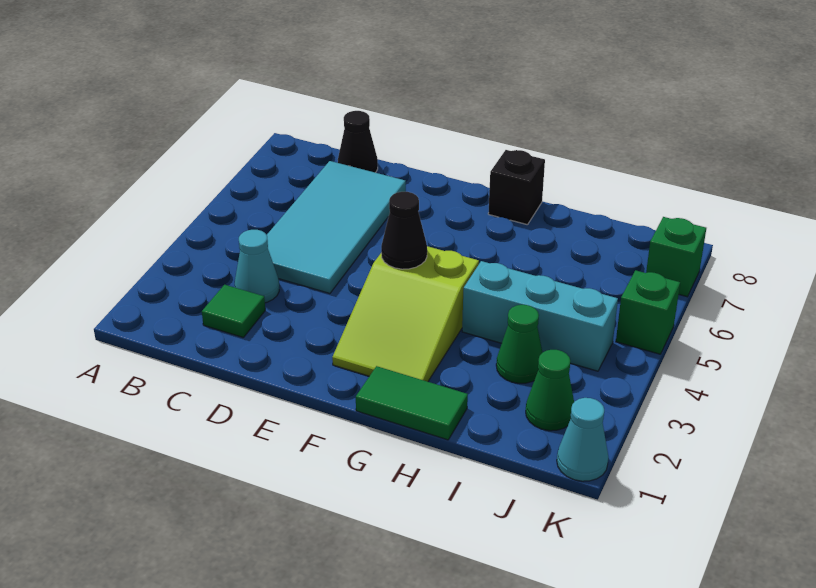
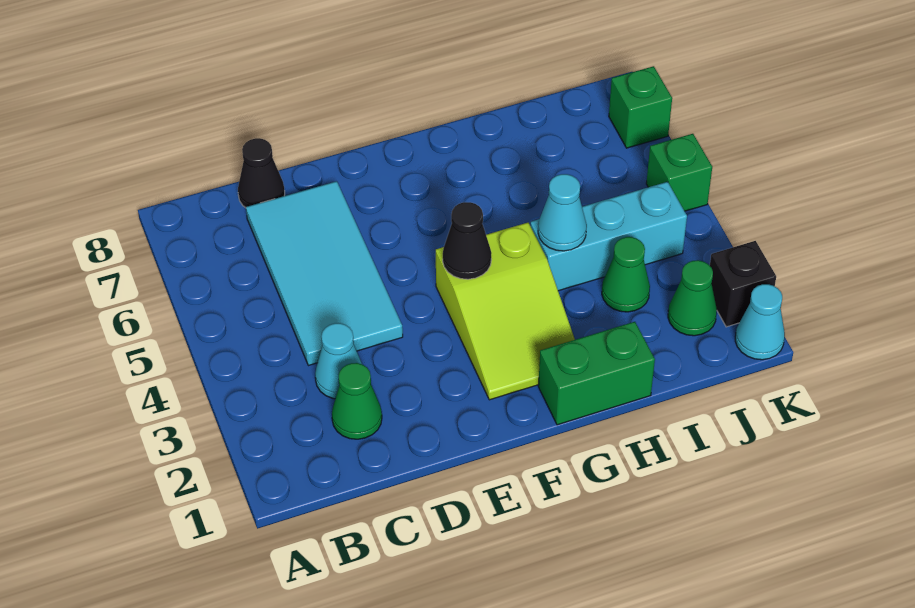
green tile C2 level 1 -> green cone C2 level 1
green tile G1:H1 level 1 -> green brick G1:H1 level 1
black brick G8 level 1 -> black brick K2 level 1
none -> cyan cone H4 level 2

